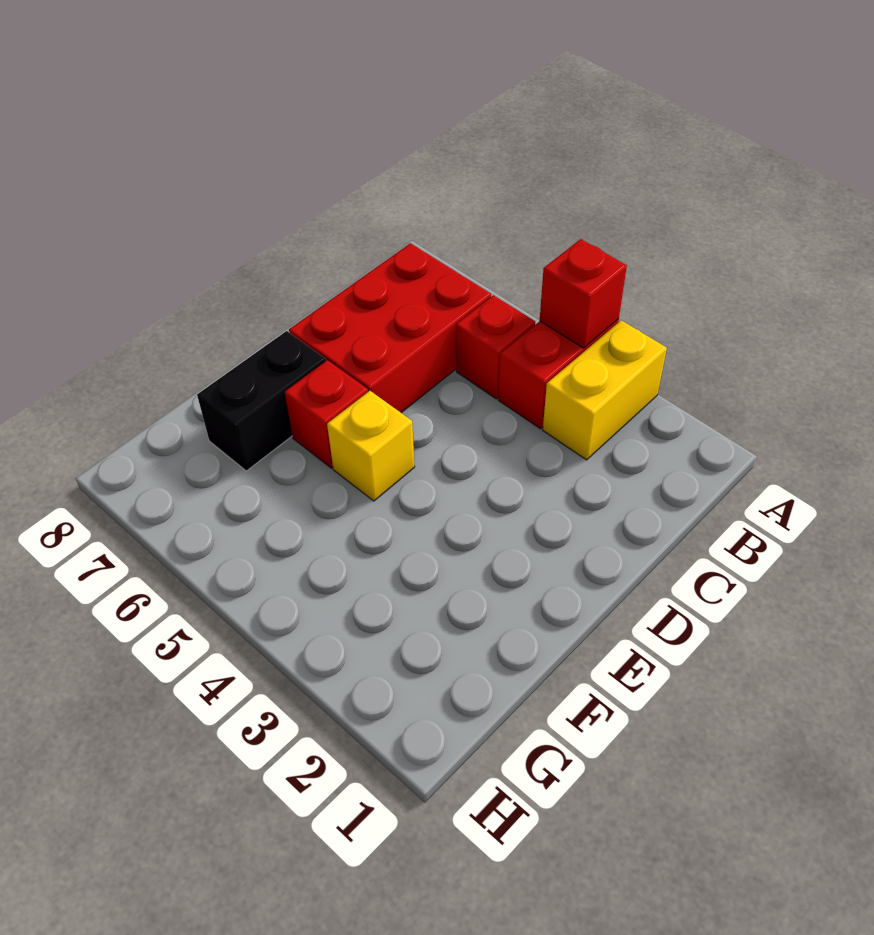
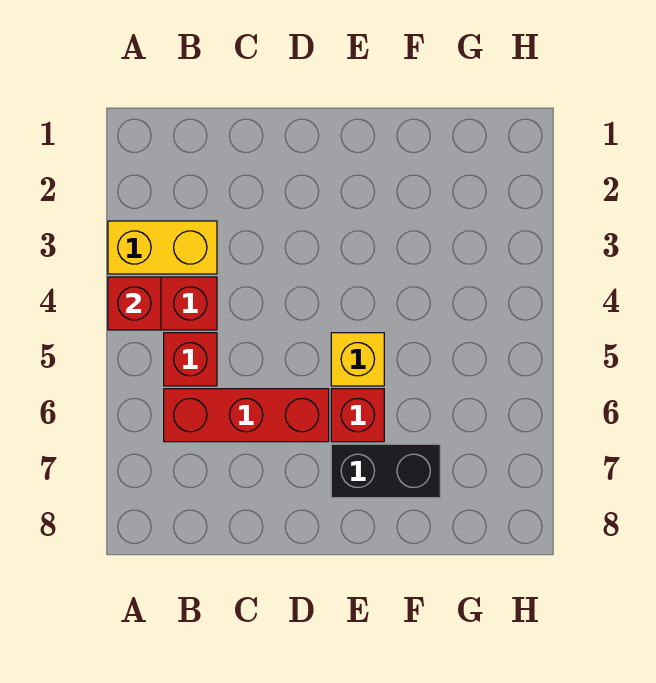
red brick B6:D7 level 1 -> red brick B6:D6 level 1

